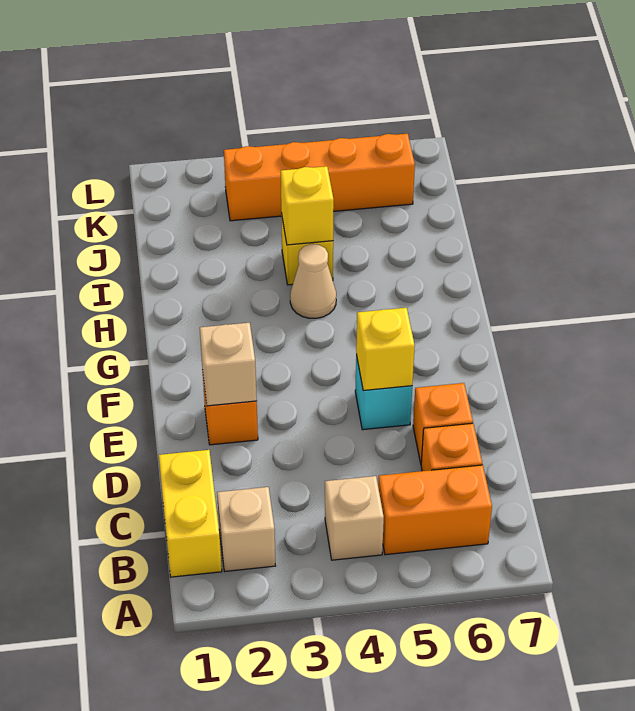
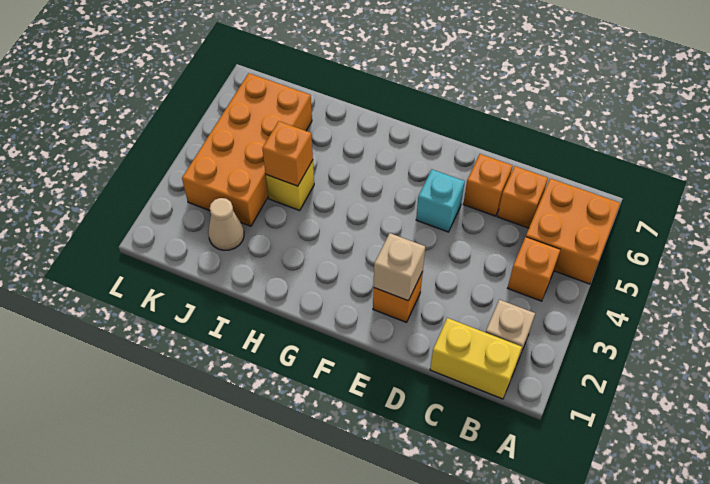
tan brick B4 level 1 -> orange brick B4 level 1
orange brick B5:B6 level 1 -> orange brick A5:B6 level 1
yellow brick E5 level 2 -> none
tan cone H4 level 1 -> tan cone J2 level 1
yellow brick I4 level 2 -> orange brick I4 level 2
orange brick K3:K6 level 1 -> orange brick J3:K6 level 1

